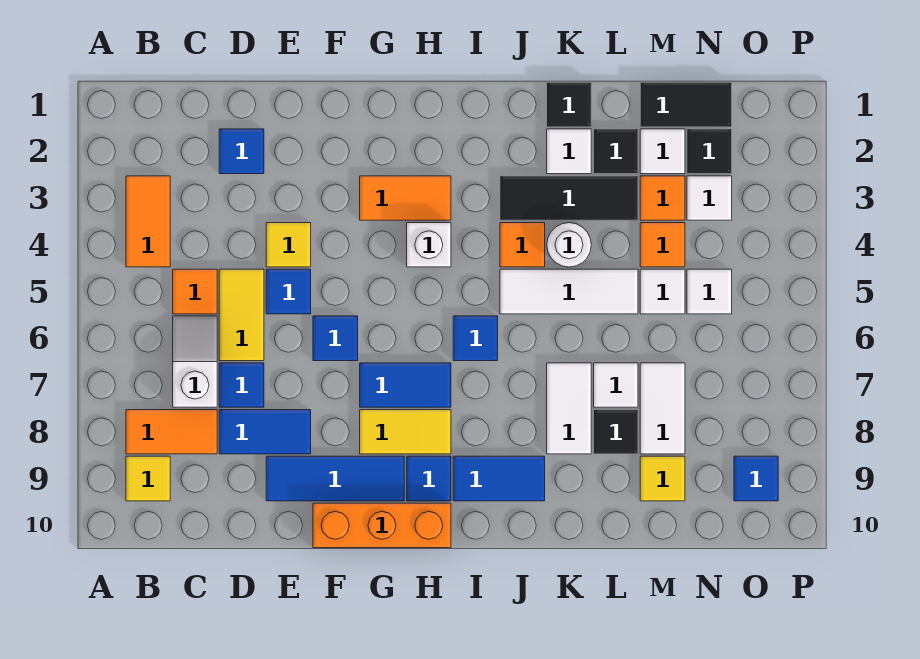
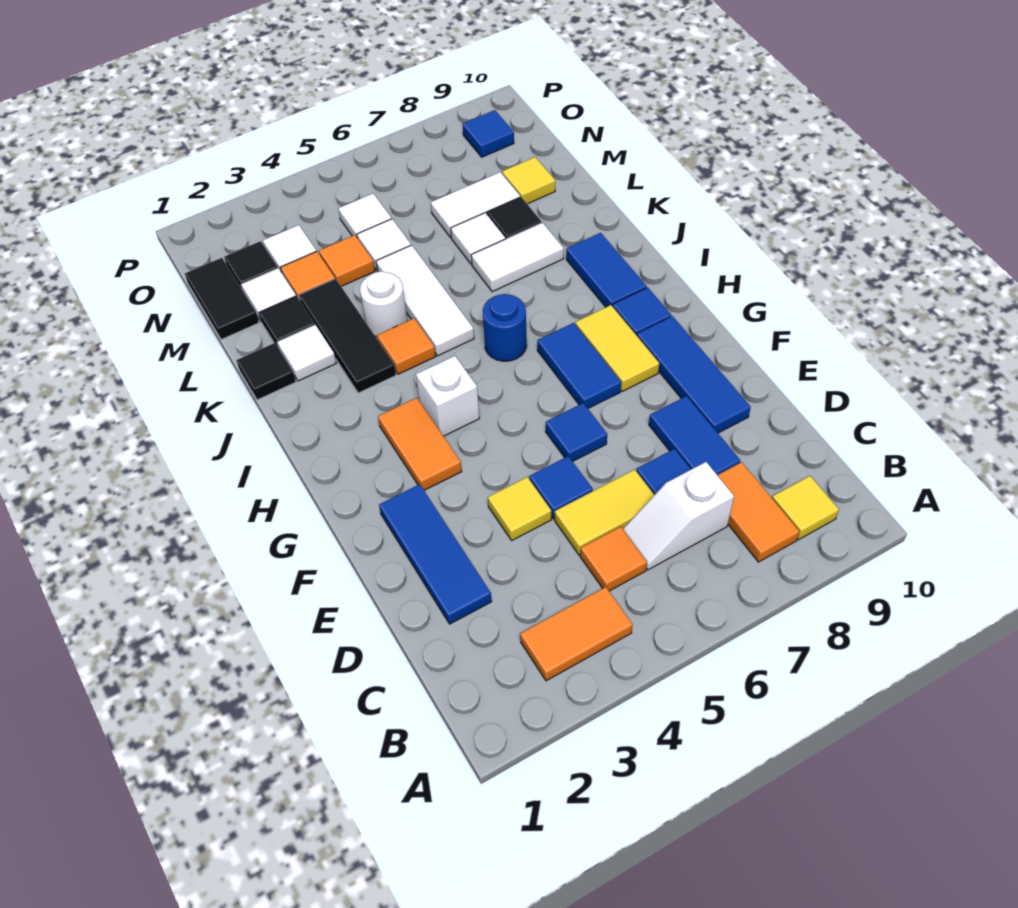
blue tile D2 level 1 -> blue tile D2:F2 level 1
orange brick F10:H10 level 1 -> none
blue tile I6 level 1 -> blue round brick I6 level 1

